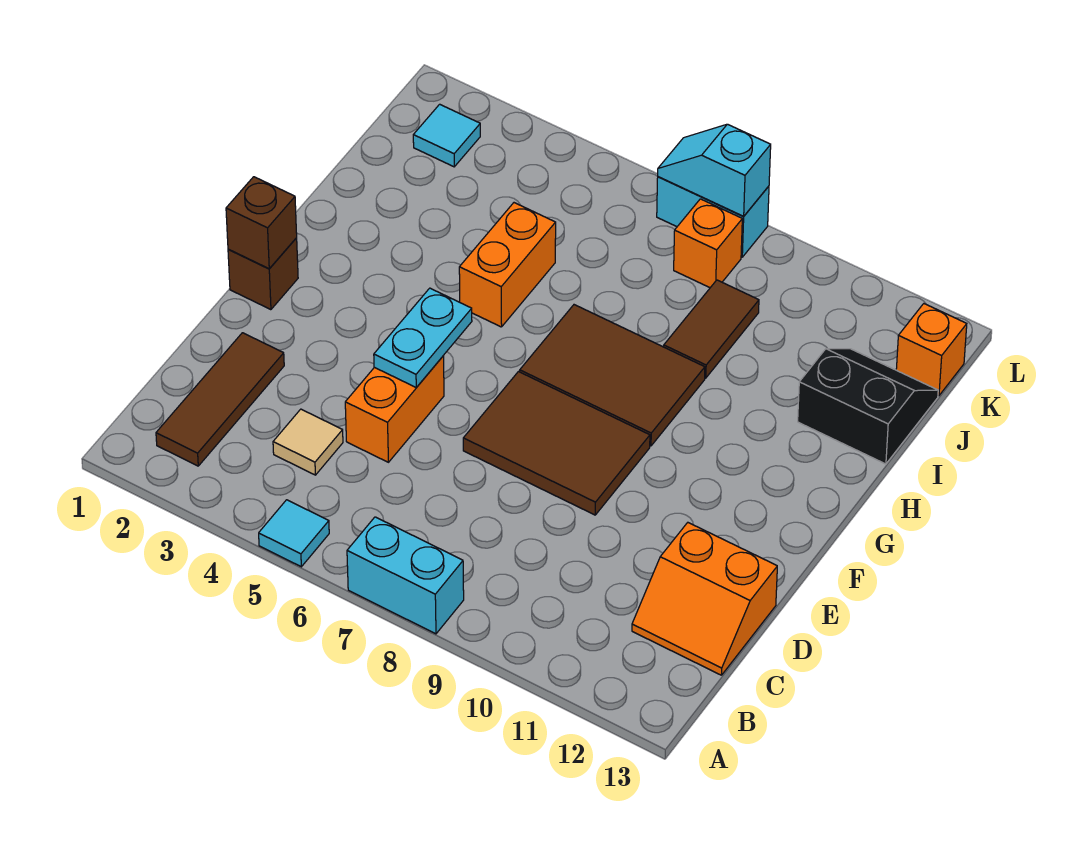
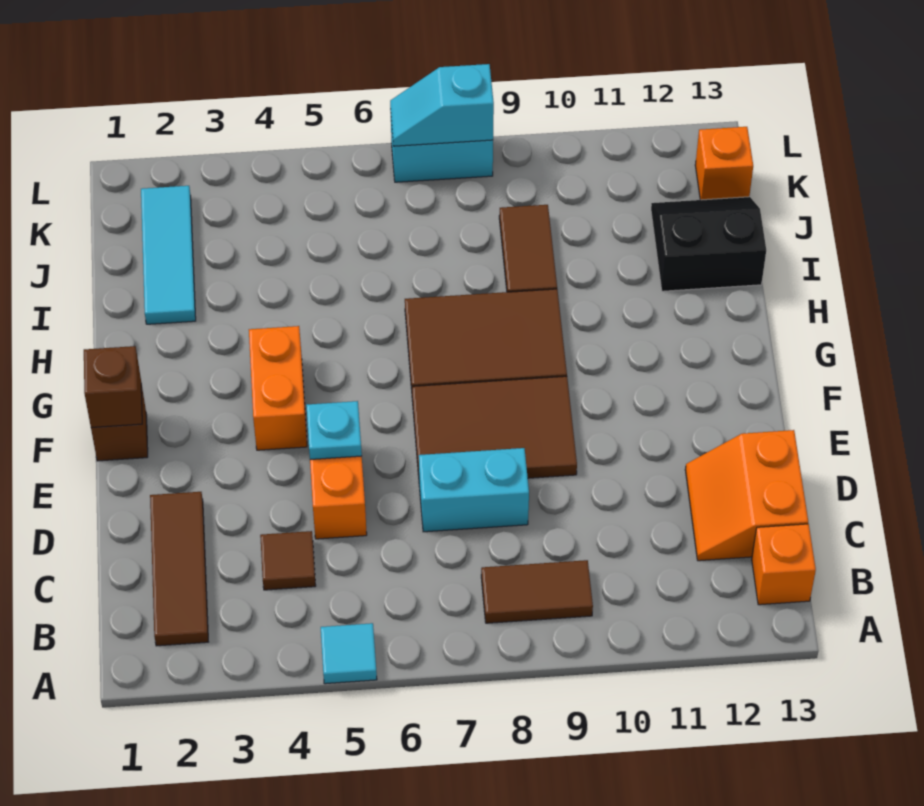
cyan brick A7:A8 level 1 -> cyan brick D7:D8 level 1
none -> brown tile B8:B9 level 1
tan tile C4 level 1 -> brown tile C4 level 1
orange slope C12:D13 level 1 top D -> orange slope C12:D13 level 1 top 13
cyan plate E5:F5 level 2 -> cyan plate E5 level 2
orange brick H5:I5 level 1 -> orange brick F4:G4 level 1
cyan tile K2 level 1 -> cyan tile I2:K2 level 1
orange brick K8 level 1 -> orange brick B13 level 1

